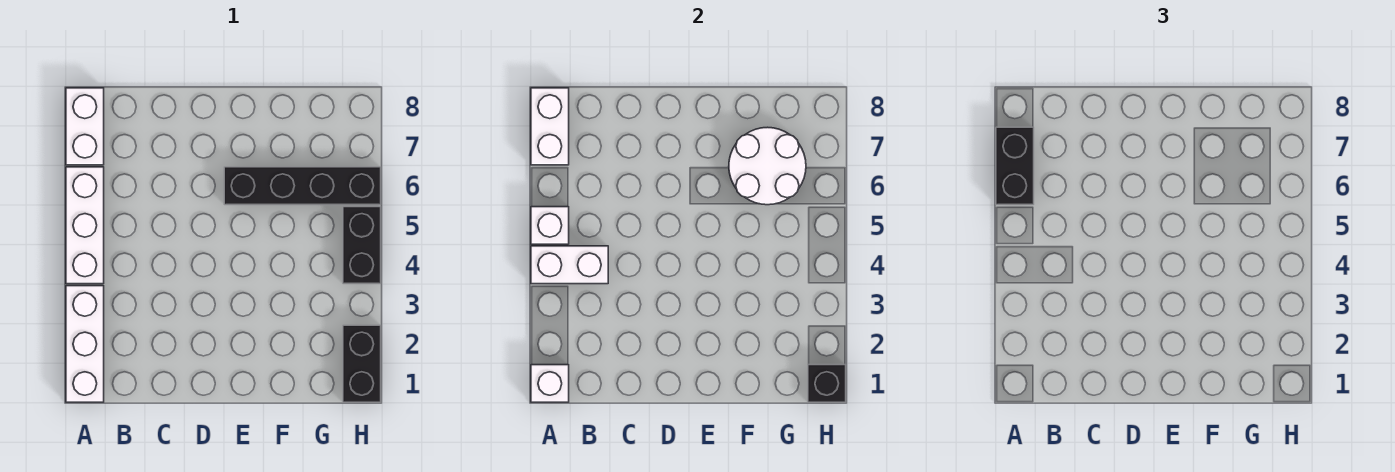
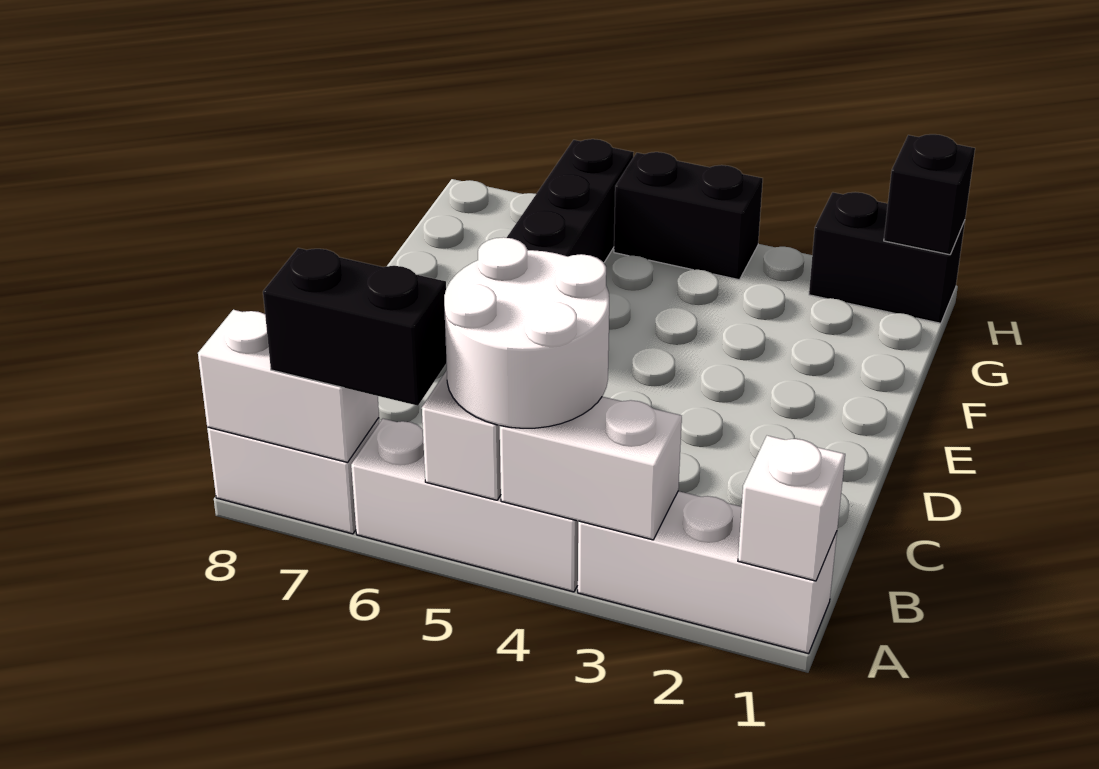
white brick A4:B4 level 2 -> white brick A3:A4 level 2
white round brick F6:G7 level 2 -> white round brick A4:B5 level 3

